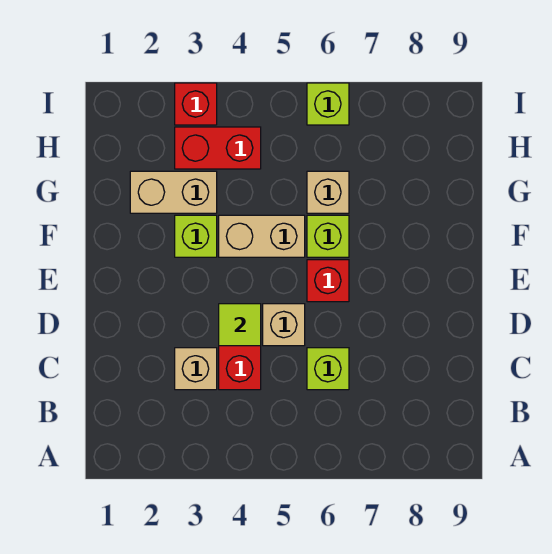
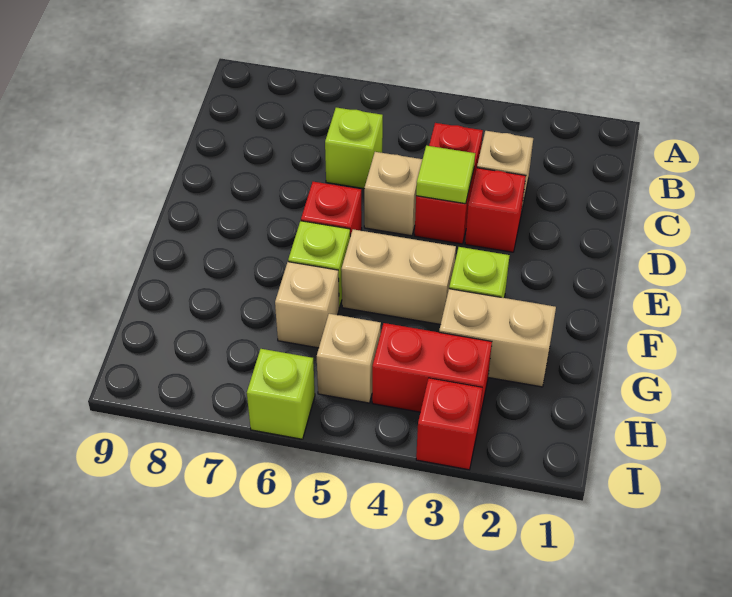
none -> red brick D3 level 1
none -> tan brick H5 level 1

